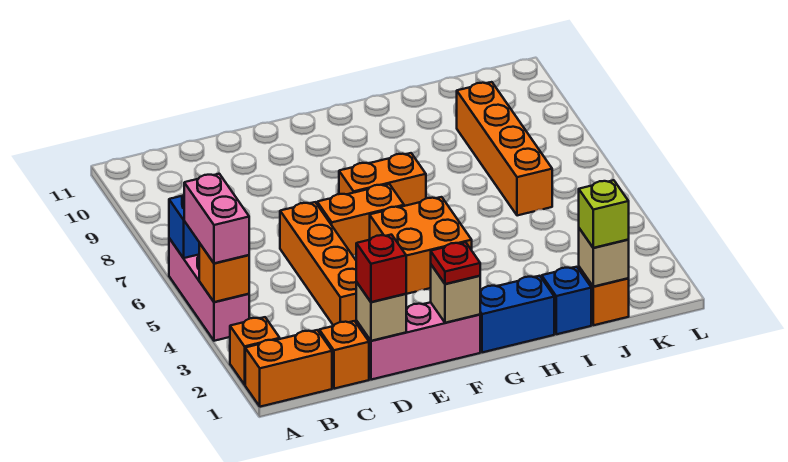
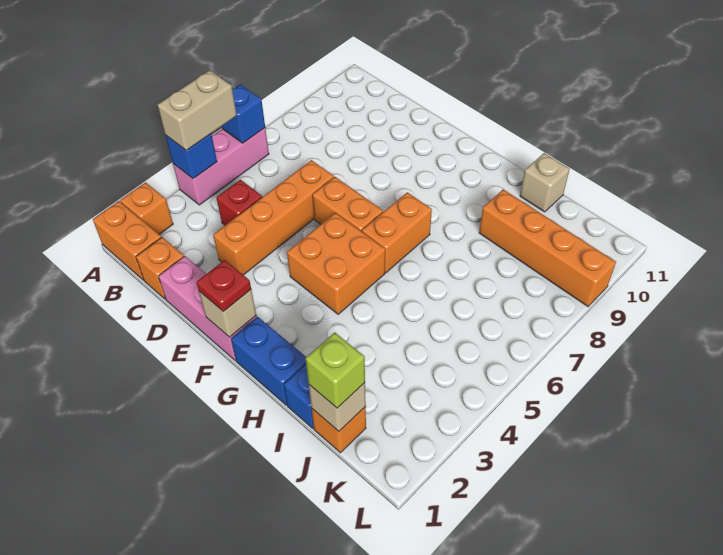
orange brick A4 level 2 -> blue brick A4 level 2
pink brick A4:A5 level 3 -> tan brick A4:A5 level 3
tan brick D1 level 2 -> tan brick I11 level 1
red brick D1 level 3 -> red brick C4 level 1
orange brick F7:G7 level 1 -> orange brick G6:G7 level 1
orange brick J6:J9 level 1 -> orange brick I9:L9 level 1

